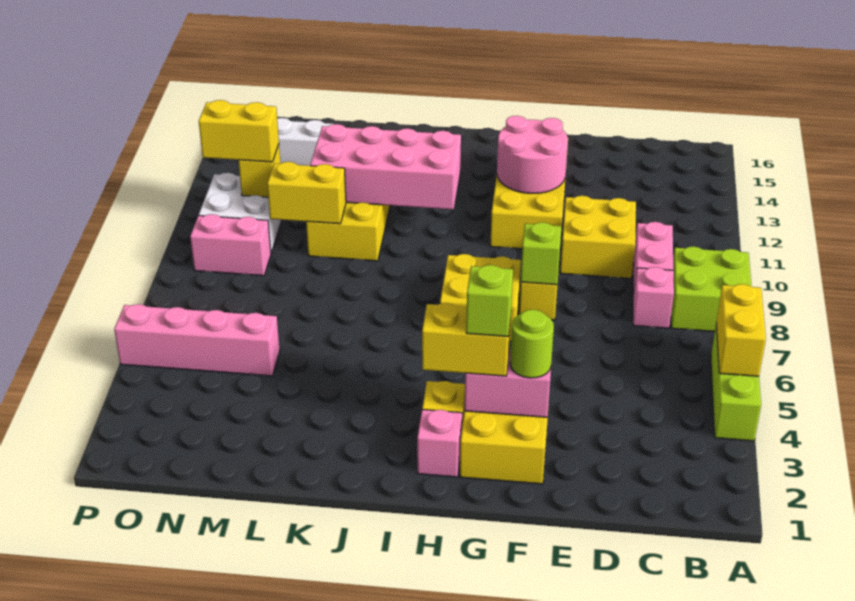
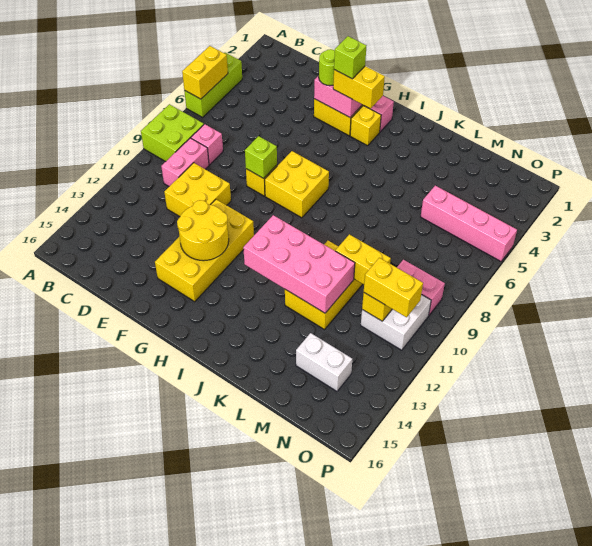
pink round brick F12:G13 level 2 -> yellow round brick F12:G13 level 2

